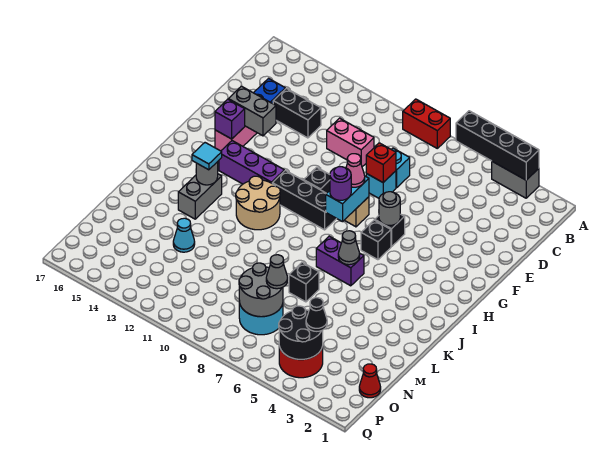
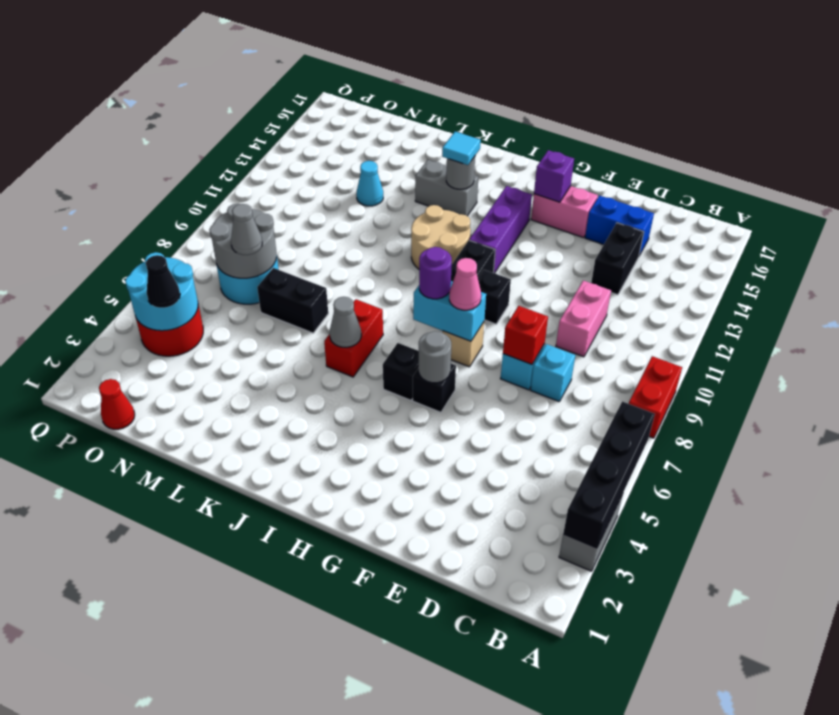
grey brick F14:F15 level 2 -> none
purple brick J6:J7 level 1 -> red brick J6:J7 level 1
black brick L7 level 1 -> black brick L7:M7 level 1
black round brick O4:P5 level 2 -> cyan round brick O4:P5 level 2

